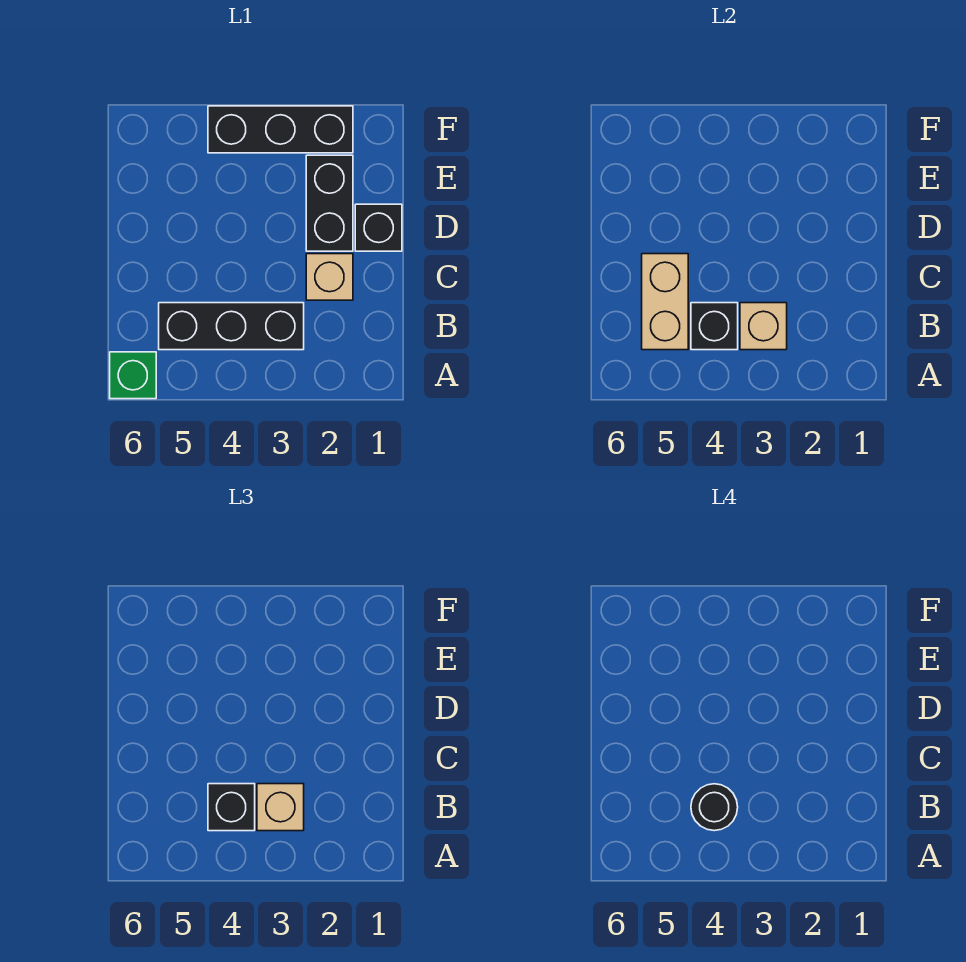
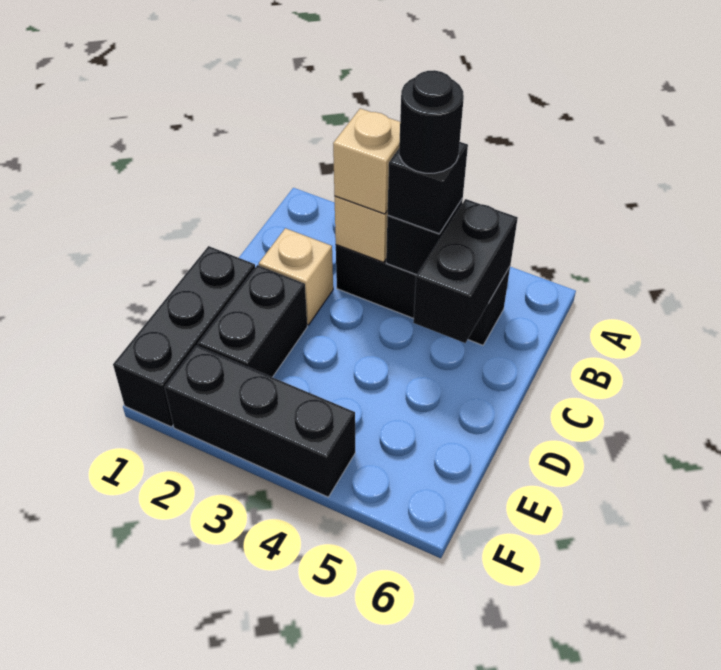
green brick A6 level 1 -> none
tan brick B5:C5 level 2 -> black brick B5:C5 level 2
black brick D1 level 1 -> black brick D1:F1 level 1

